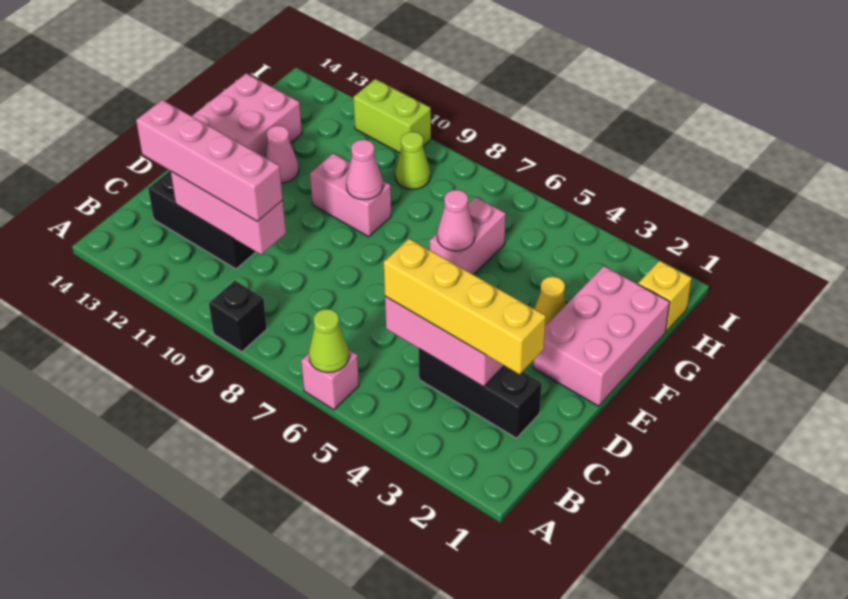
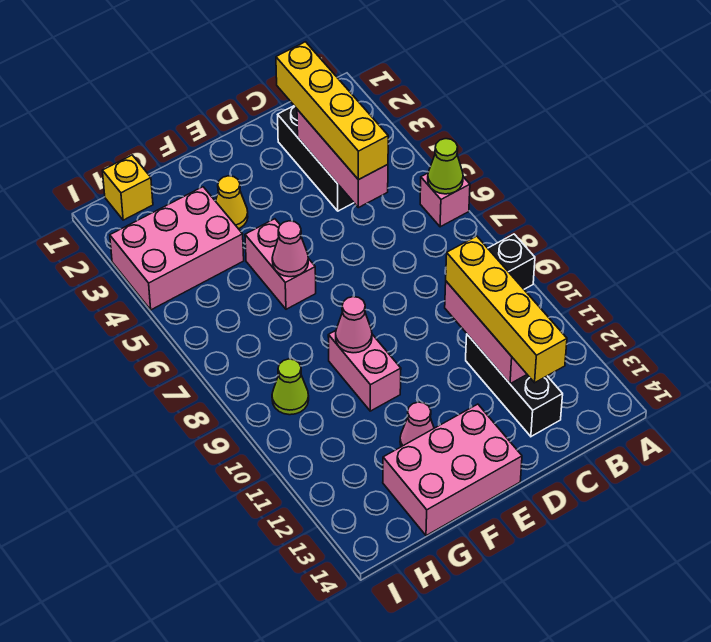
pink brick C10:C13 level 3 -> yellow brick C10:C13 level 3
pink brick E1:G2 level 1 -> pink brick G3:I4 level 1
pink brick F6:G6 level 1 -> pink brick F5:F6 level 1
lime brick I10:I11 level 1 -> none

